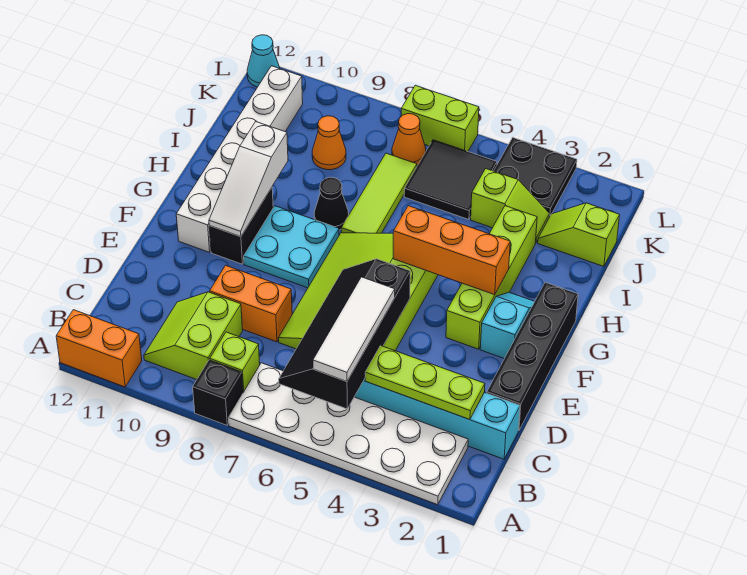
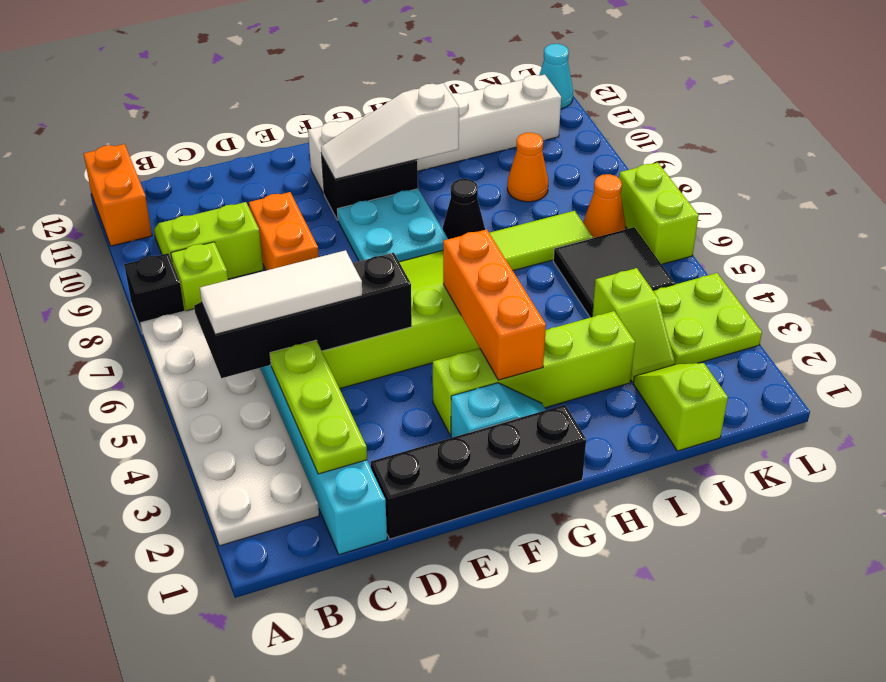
black plate K3:L4 level 1 -> lime plate K3:L4 level 1

